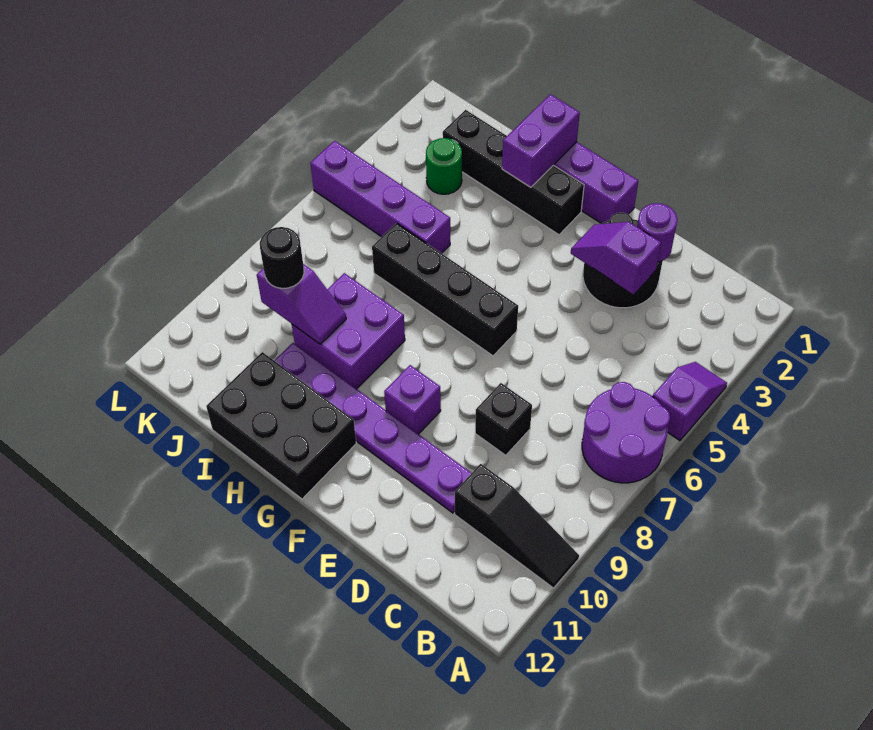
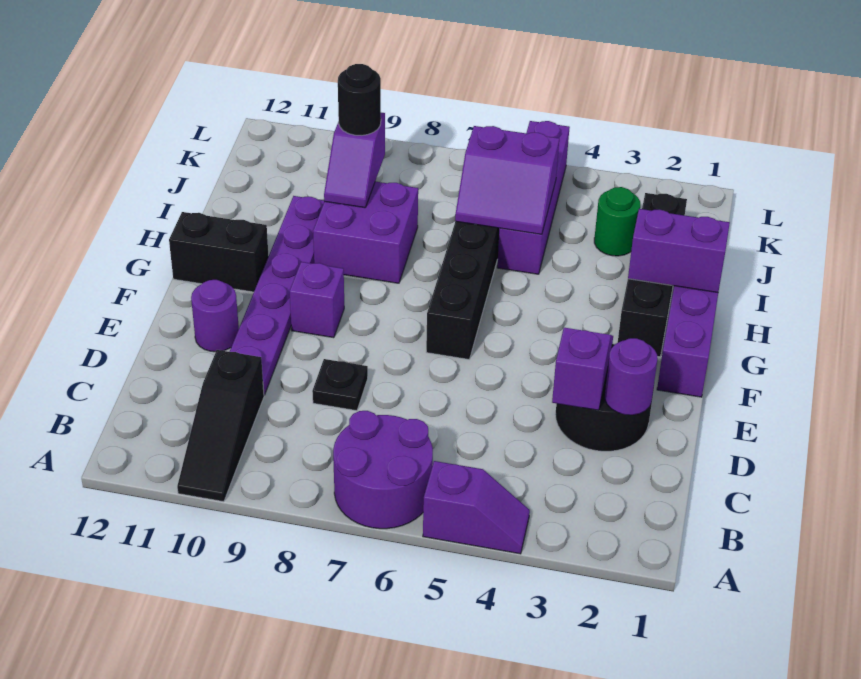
black brick D8 level 1 -> black plate D8 level 1
none -> purple round brick E11 level 1
black brick G11:I12 level 1 -> black brick G11:G12 level 1
none -> purple slope I5:J6 level 2 top J

